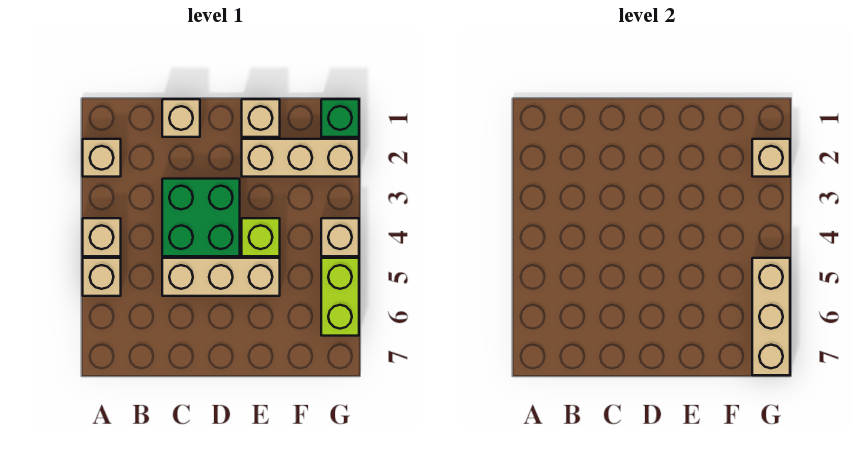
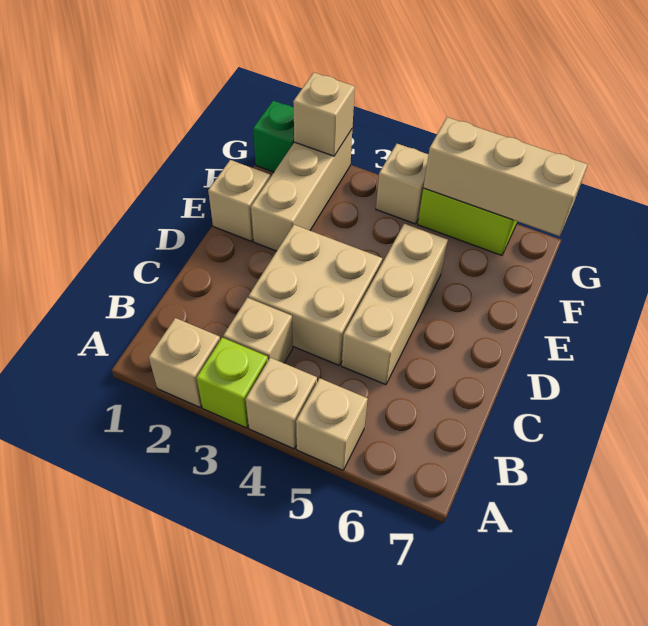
tan brick C1 level 1 -> tan brick B3 level 1
green brick C3:D4 level 1 -> tan brick C3:D4 level 1
lime brick E4 level 1 -> lime brick A3 level 1

